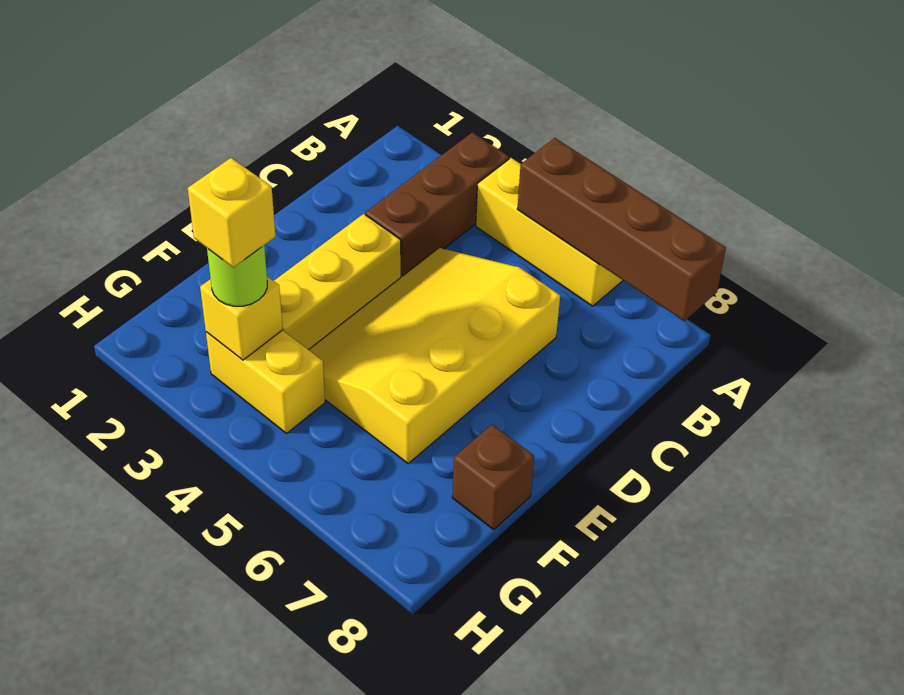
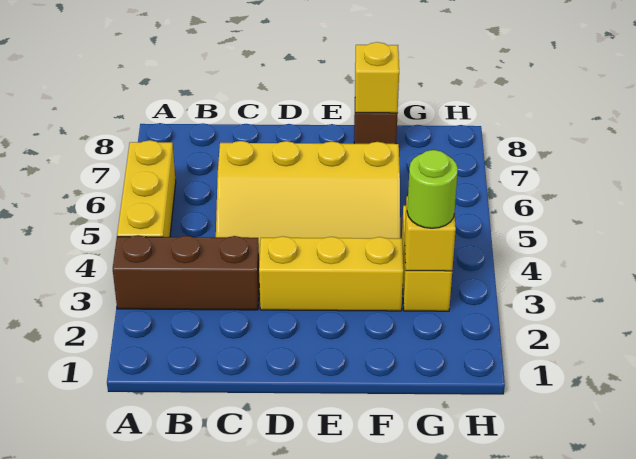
brown brick A5:A8 level 2 -> none
yellow brick G3 level 4 -> yellow brick F8 level 2

